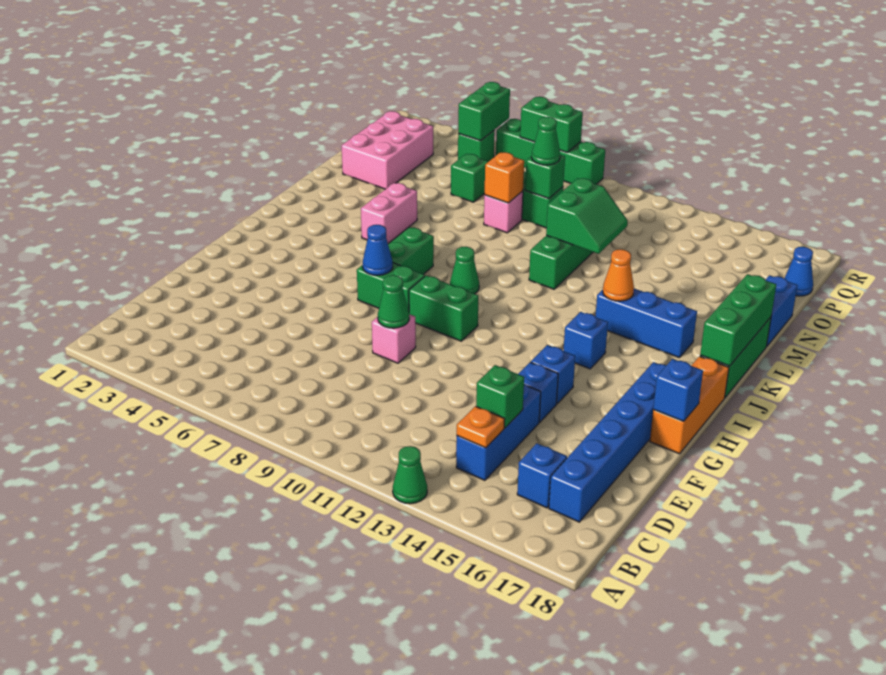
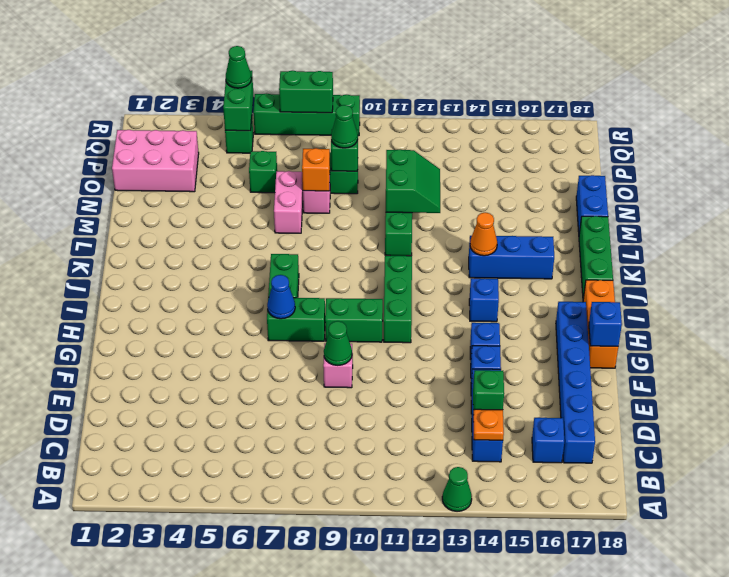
green cone J9 level 1 -> green cone R5 level 3
green brick J18:L18 level 2 -> green brick H11:J11 level 1
pink brick K5:L5 level 1 -> pink brick M7:N7 level 1
pink brick N2:P3 level 1 -> pink brick O1:P3 level 1
blue cone P18 level 1 -> none

